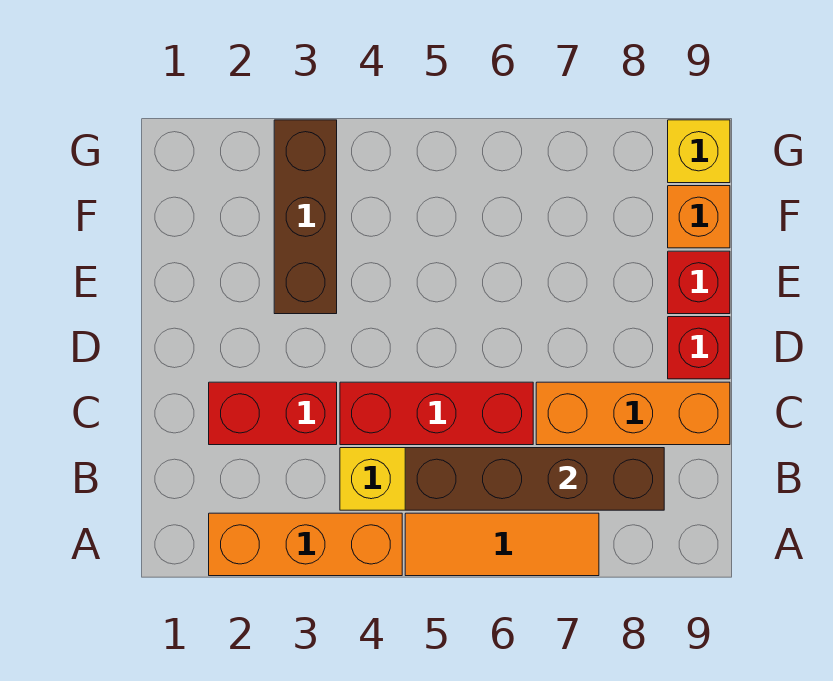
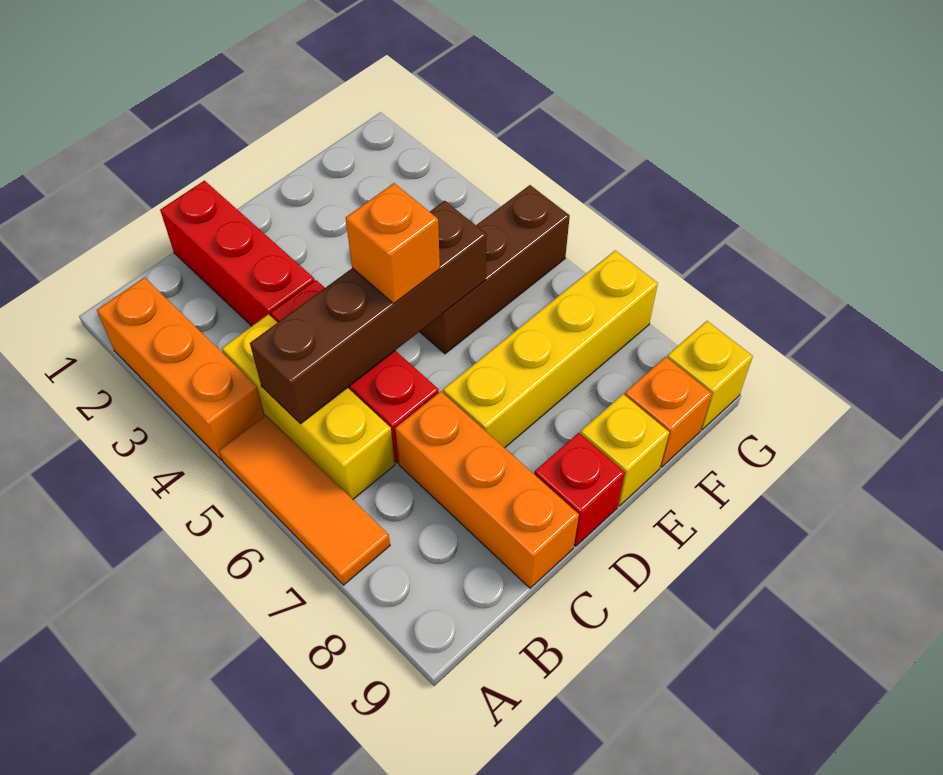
brown brick B5:B8 level 2 -> brown brick B5:E5 level 2
red brick C2:C3 level 1 -> red brick C1:C3 level 1
none -> orange brick D5 level 3
none -> yellow brick D7:G7 level 1
brown brick E3:G3 level 1 -> brown brick E5:G5 level 1
red brick E9 level 1 -> yellow brick E9 level 1

